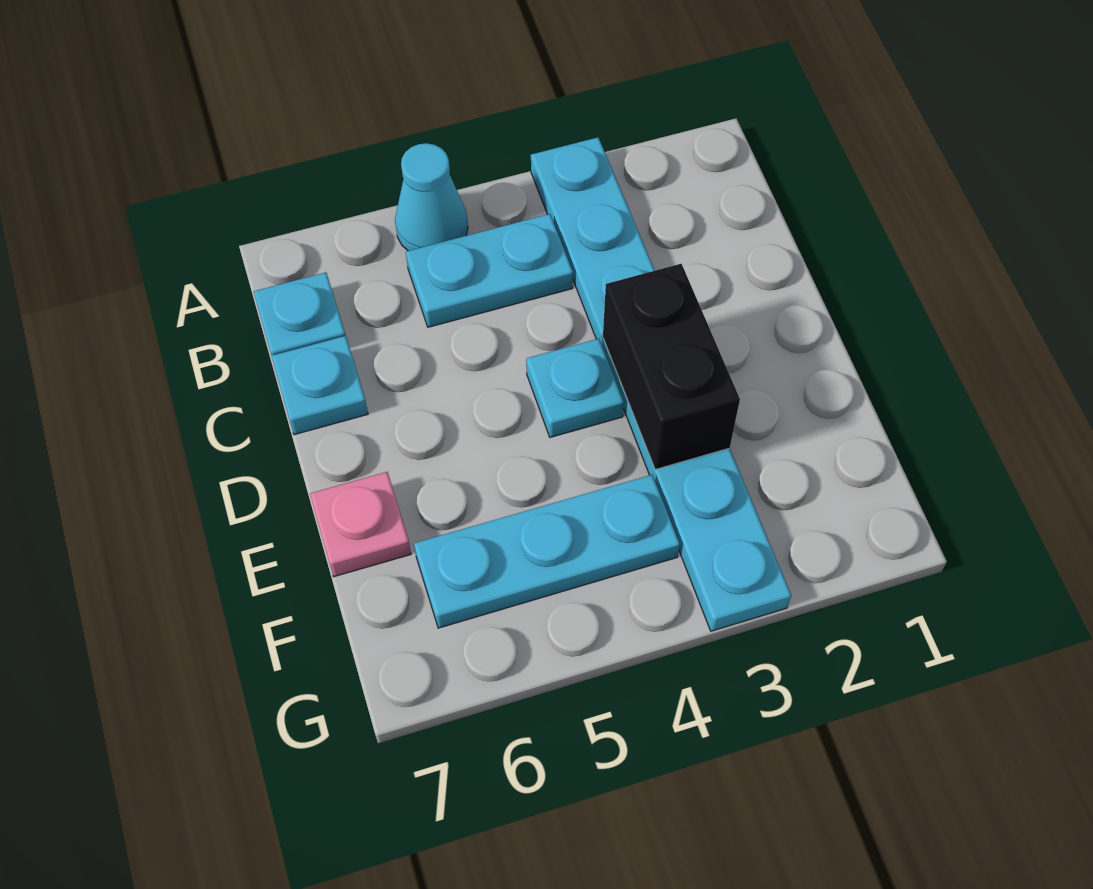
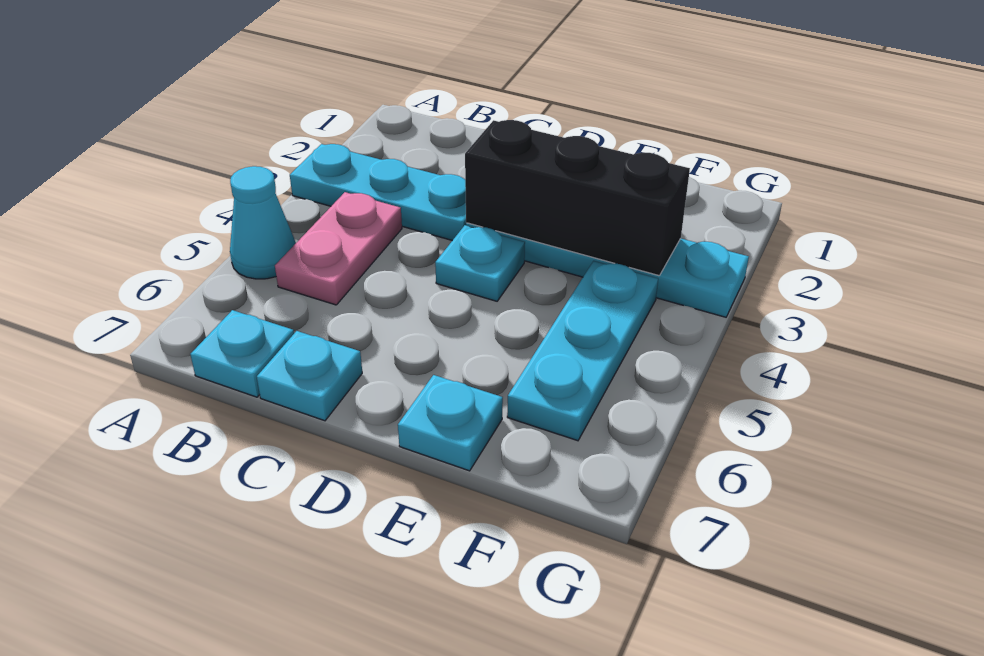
cyan plate B4:B5 level 1 -> pink plate B4:B5 level 1
black brick D3:E3 level 2 -> black brick D3:F3 level 2
pink plate E7 level 1 -> cyan plate E7 level 1

